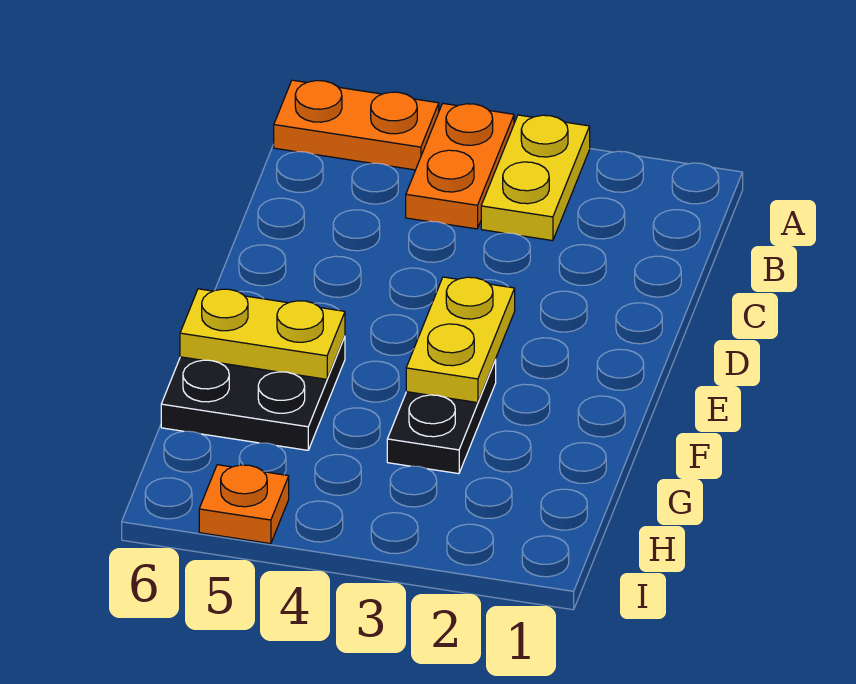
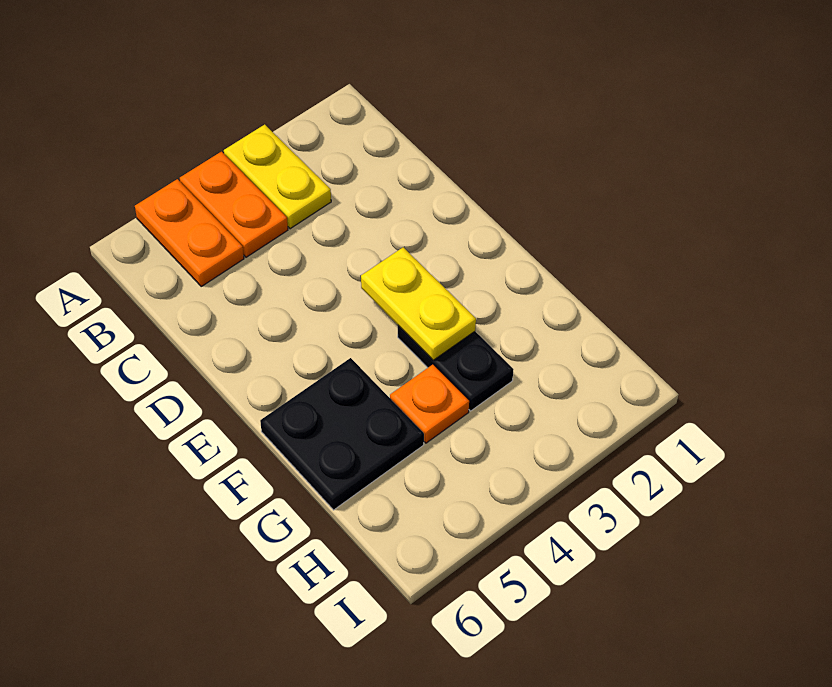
orange plate A5:A6 level 1 -> orange plate A5:B5 level 1
yellow plate F5:F6 level 2 -> none
orange plate I5 level 1 -> orange plate G4 level 1

